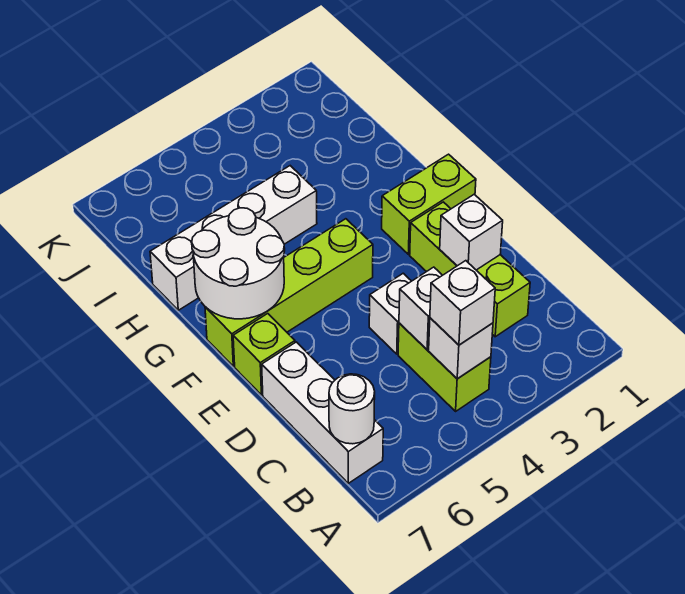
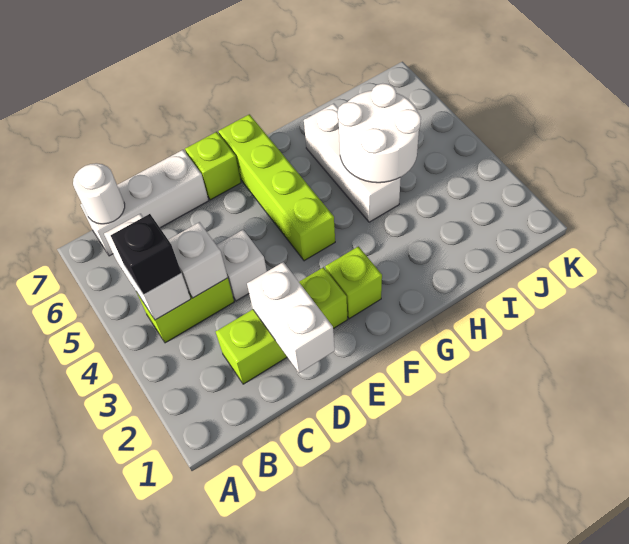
white brick B4 level 2 -> white brick B4:B5 level 2
white brick B4 level 3 -> black brick B4 level 3
white brick D2 level 2 -> white brick D1:D2 level 2
lime brick F1:F2 level 1 -> lime brick F2 level 1
white round brick F6:G7 level 2 -> white round brick H4:I5 level 2
white brick H4:H7 level 1 -> white brick H4:H6 level 1

